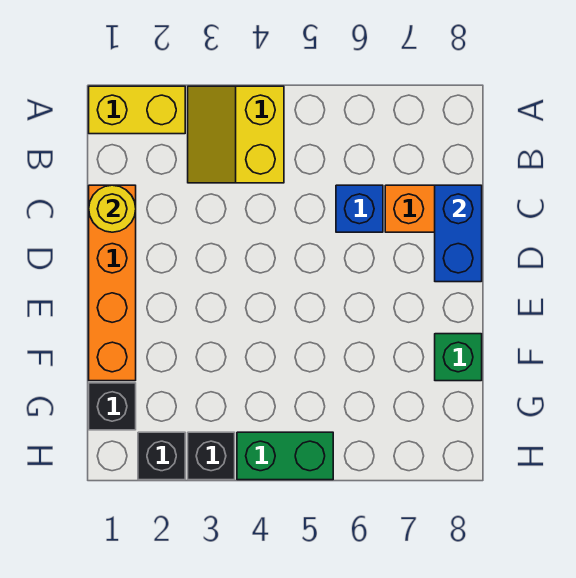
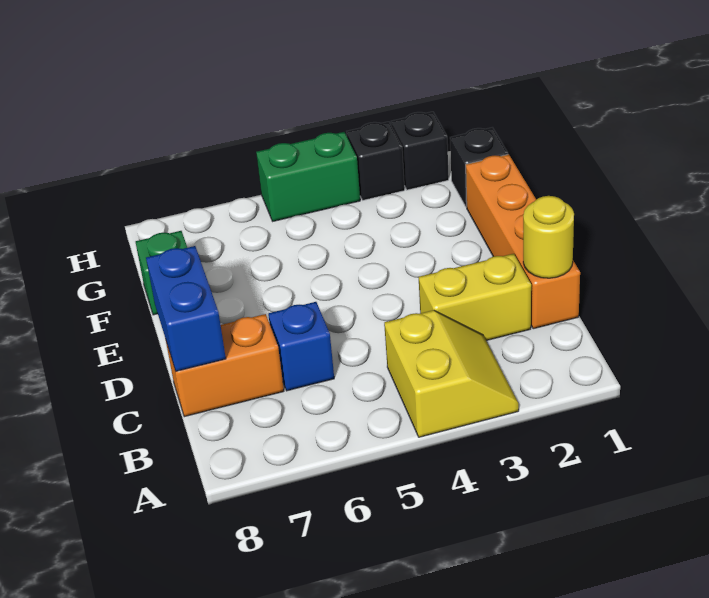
yellow brick A1:A2 level 1 -> yellow brick C2:C3 level 1

